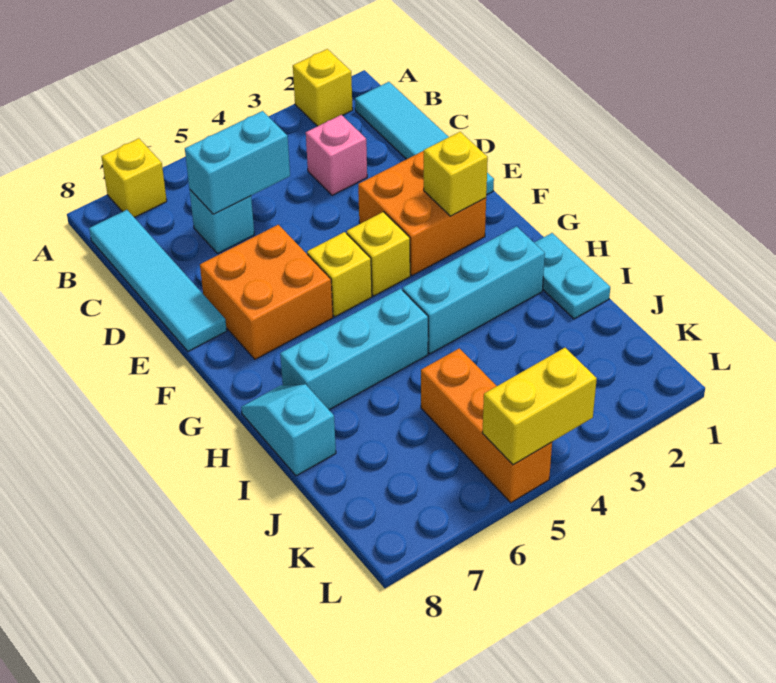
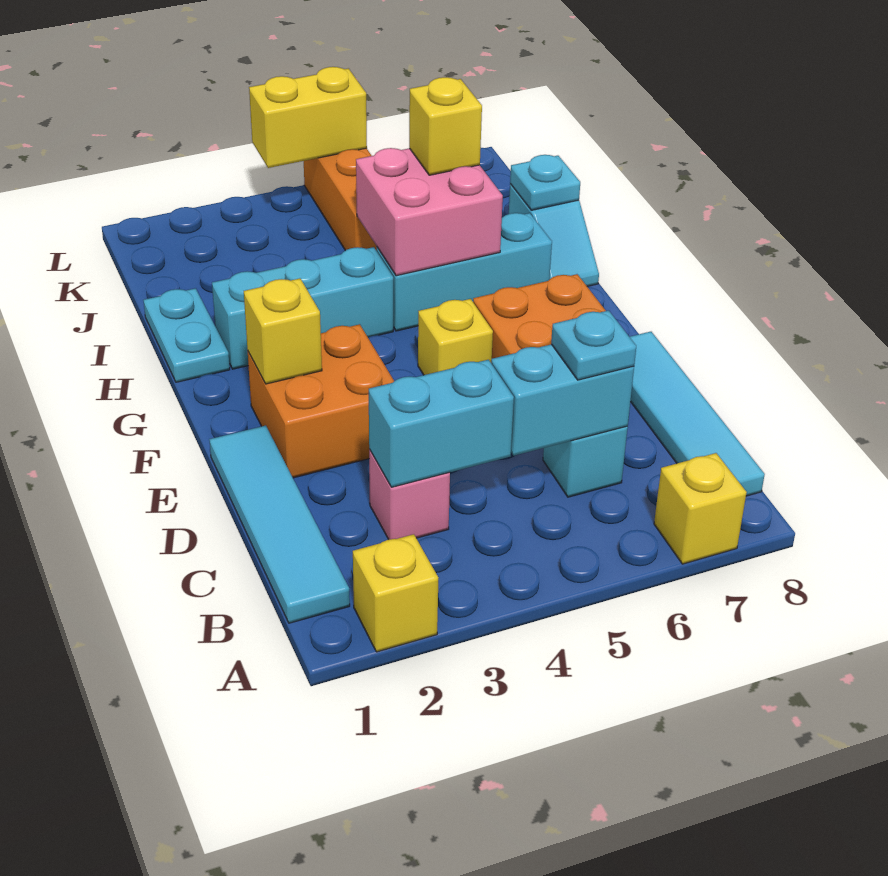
none -> cyan brick C3:C4 level 2
none -> cyan plate C6 level 3
yellow brick F4 level 1 -> yellow brick I6 level 3
none -> pink brick H5:I6 level 2
none -> cyan plate I8 level 2

